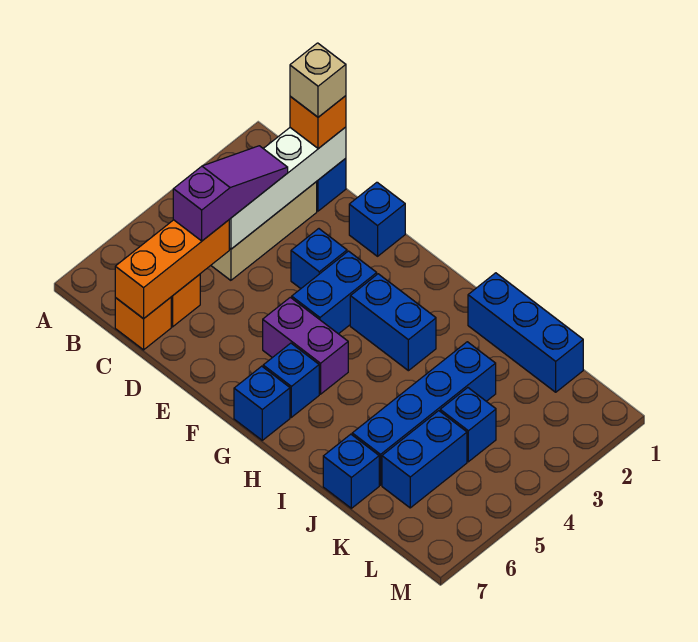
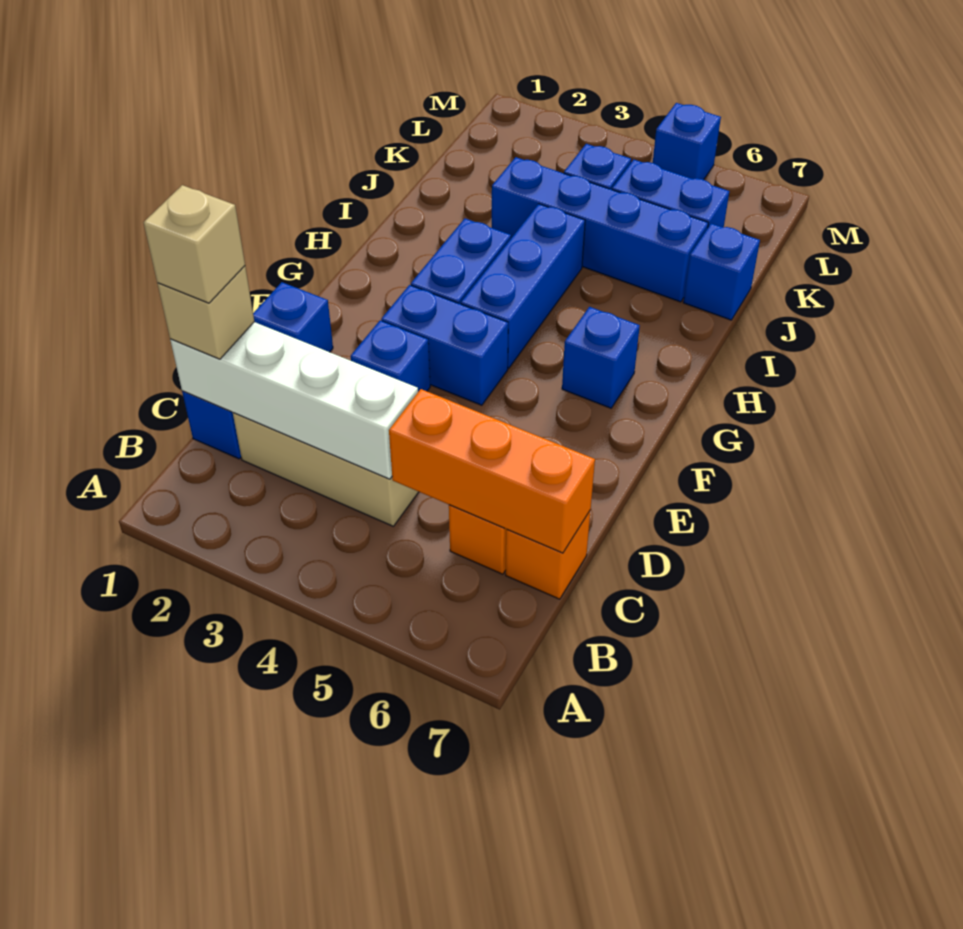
orange brick C1 level 3 -> tan brick C1 level 3
purple slope C3:C5 level 3 top 5 -> none
purple brick F5:G5 level 1 -> none
blue brick G7 level 1 -> blue brick M5 level 1
blue brick I1:K1 level 1 -> blue brick G4:I4 level 1

